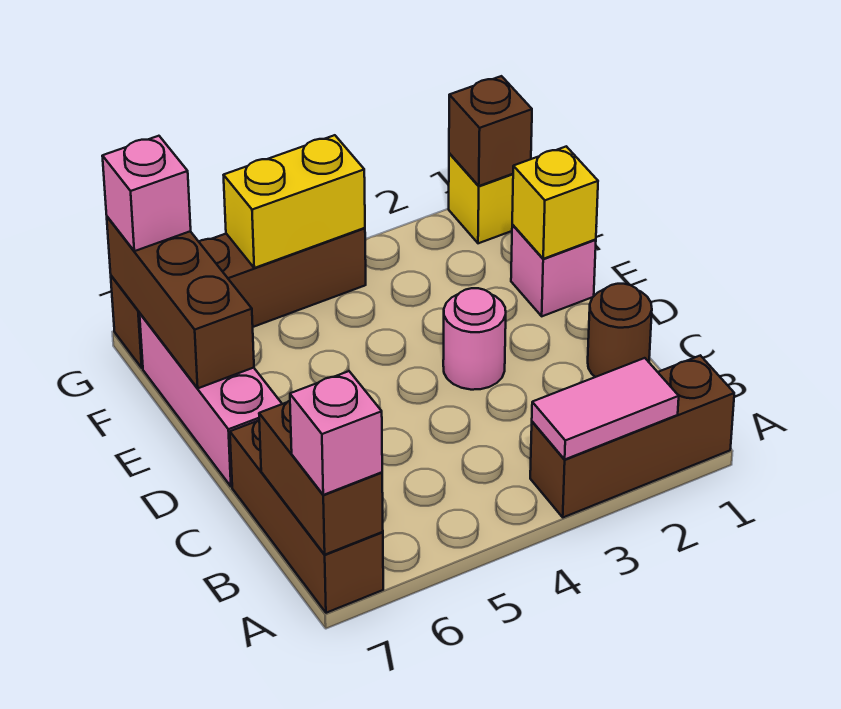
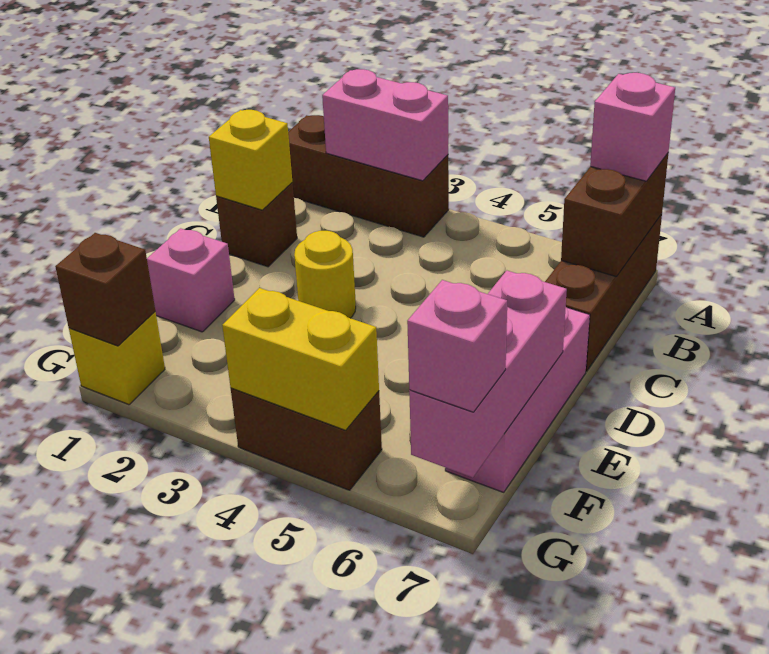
pink tile A2:A3 level 2 -> pink brick A2:A3 level 2
brown round brick C1 level 1 -> brown brick C1 level 1
pink round brick D3 level 1 -> yellow round brick D3 level 1
yellow brick E1 level 2 -> yellow brick C1 level 2
brown brick E7:G7 level 2 -> pink brick E7:G7 level 2
brown brick G4:G7 level 1 -> brown brick G4:G5 level 1

